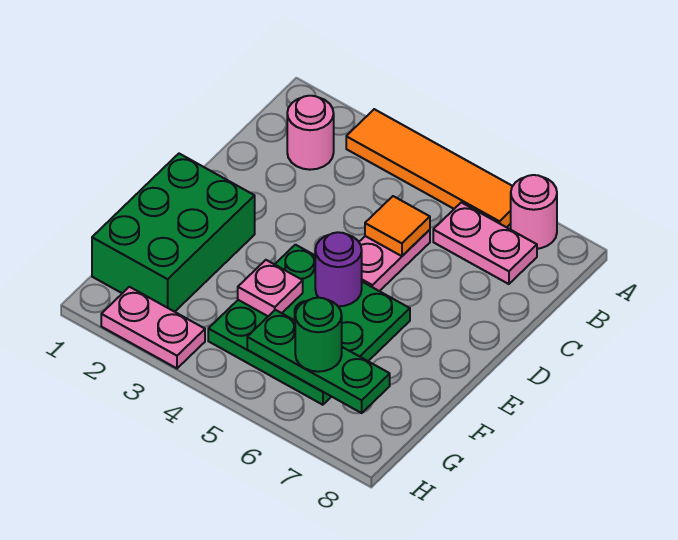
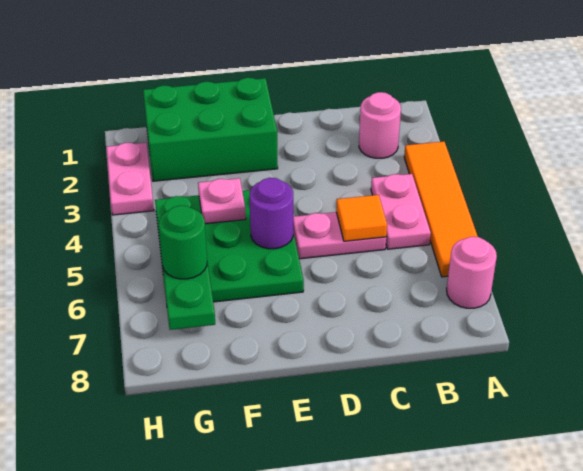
pink plate B6:B7 level 1 -> pink plate B4:B5 level 1

